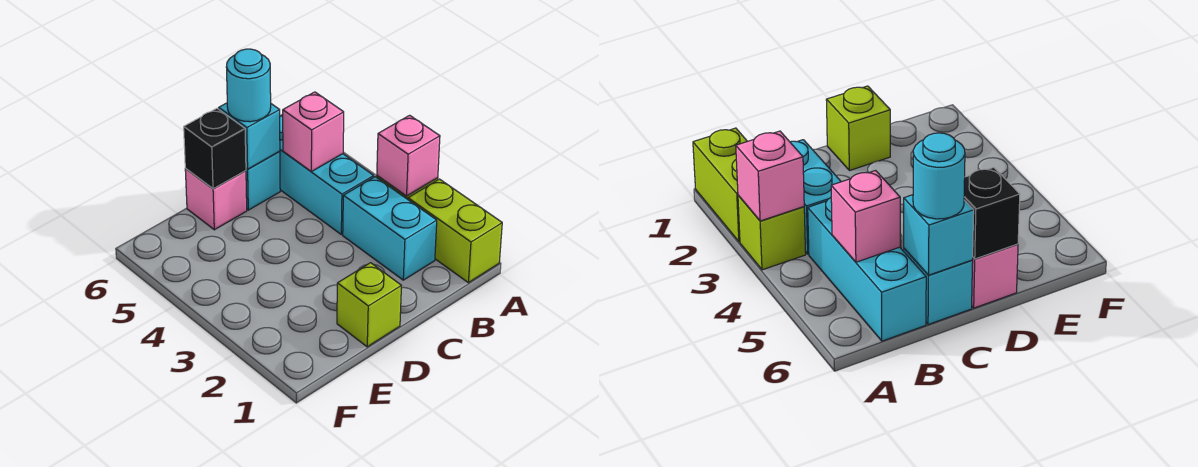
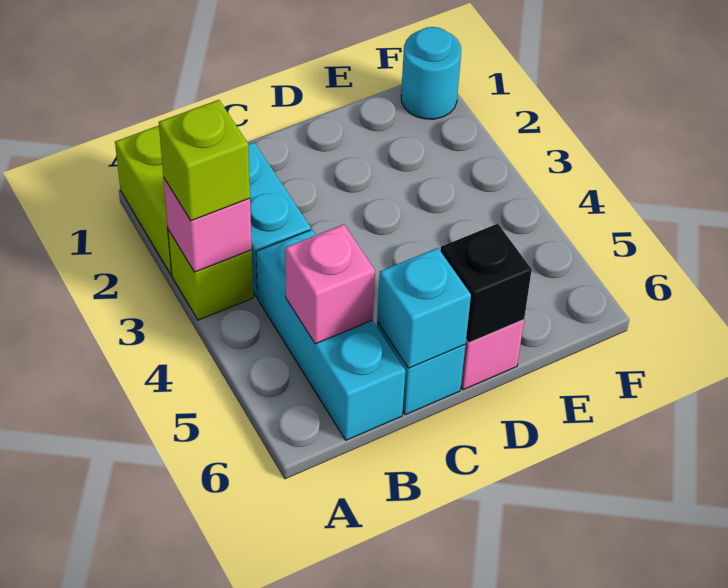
cyan round brick C6 level 3 -> cyan round brick F1 level 1
lime brick D1 level 1 -> lime brick A3 level 3

